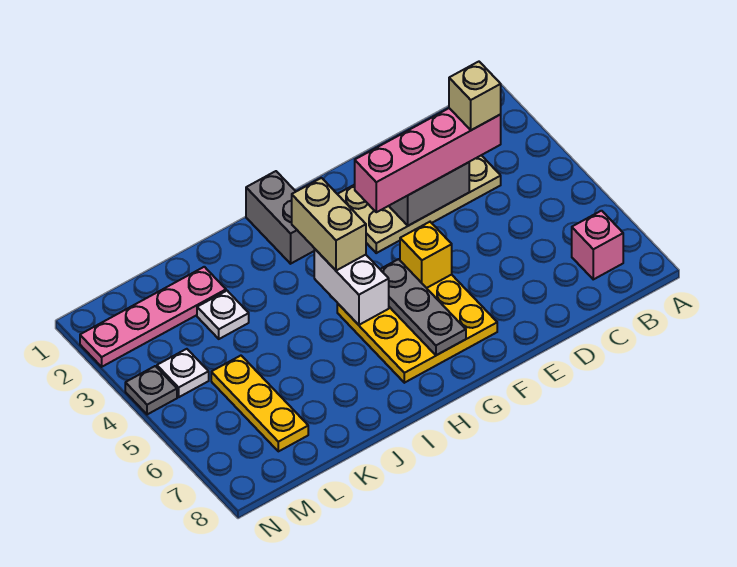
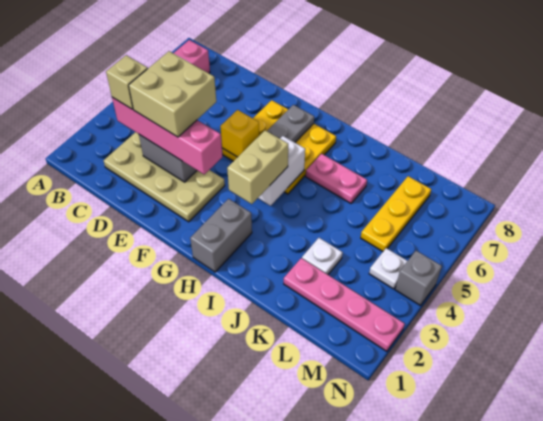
none -> tan brick D3:E4 level 4
none -> pink plate I6:J6 level 1
grey plate N4 level 1 -> grey brick N4 level 1

